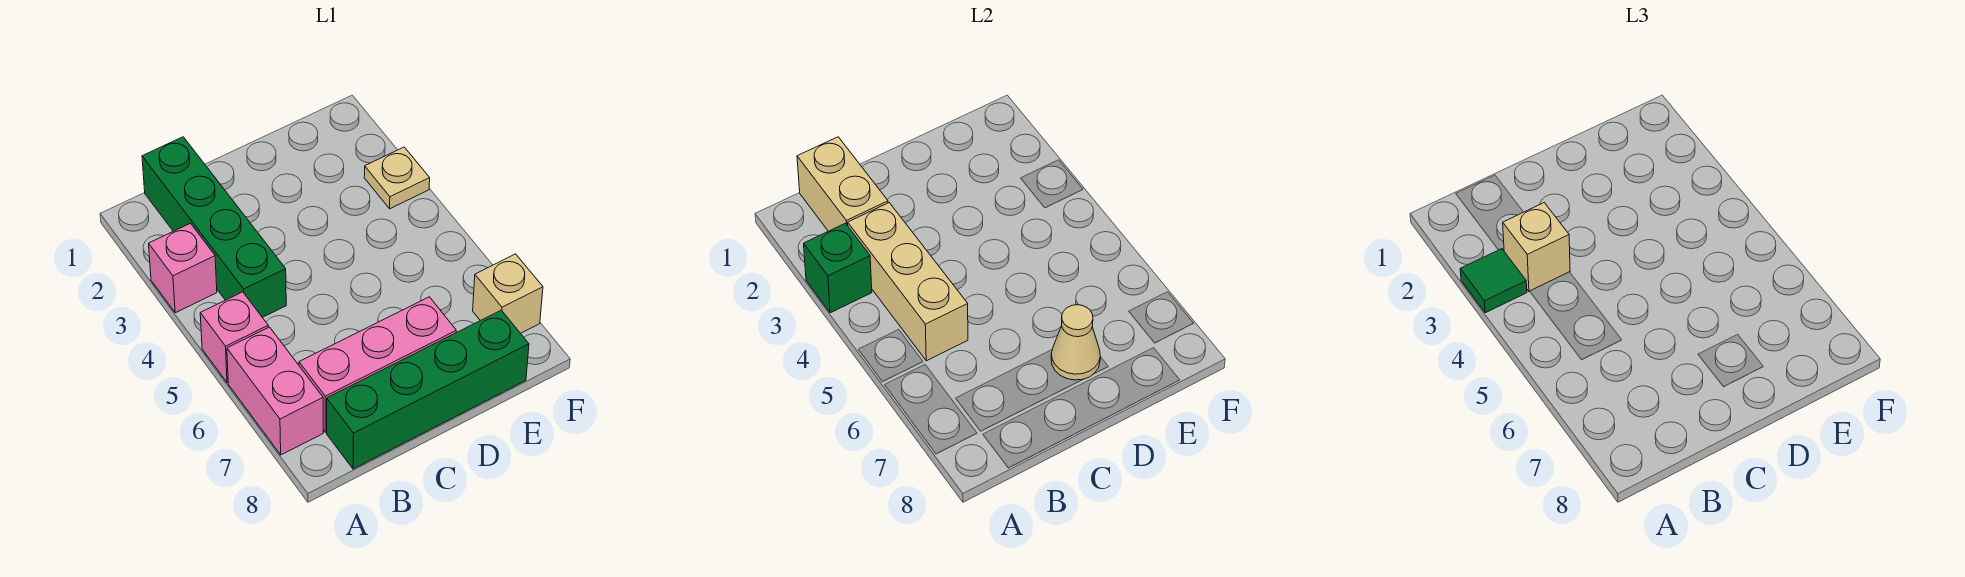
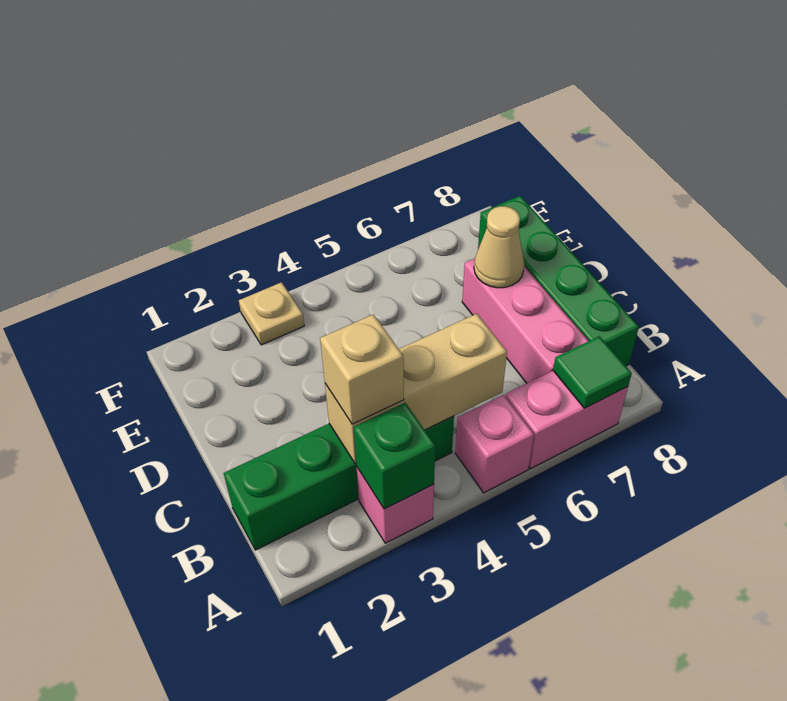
green tile A3 level 3 -> green tile A7 level 2
tan brick B1:B2 level 2 -> none
tan brick F7 level 1 -> none

